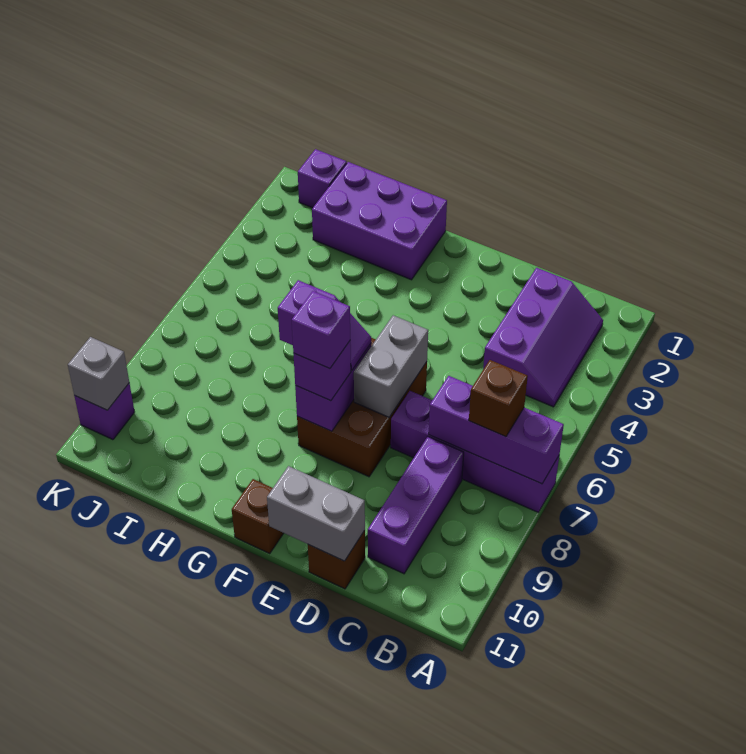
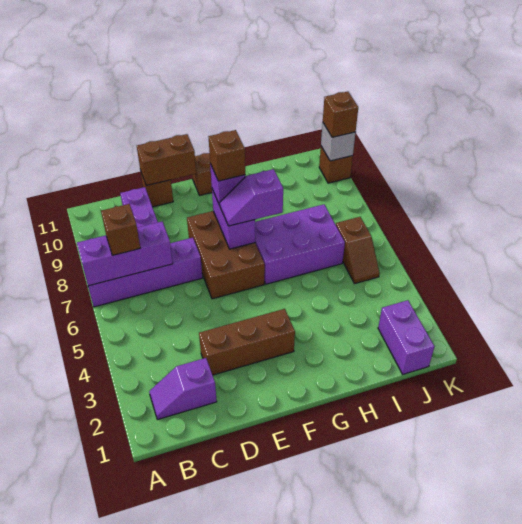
purple slope B2:C4 level 1 top C -> purple slope B2:C2 level 1 top C
none -> brown brick D3:F3 level 1
grey brick D11:E11 level 2 -> brown brick D11:E11 level 2
grey brick E6:E7 level 2 -> none
purple brick F8 level 4 -> brown brick F8 level 4
purple brick G1:I2 level 1 -> purple brick G6:I7 level 1
purple brick J1 level 1 -> purple brick J1:J2 level 1
none -> brown slope J5:J6 level 1 top 6
purple brick K10 level 1 -> brown brick K10 level 1
none -> brown brick K10 level 3

